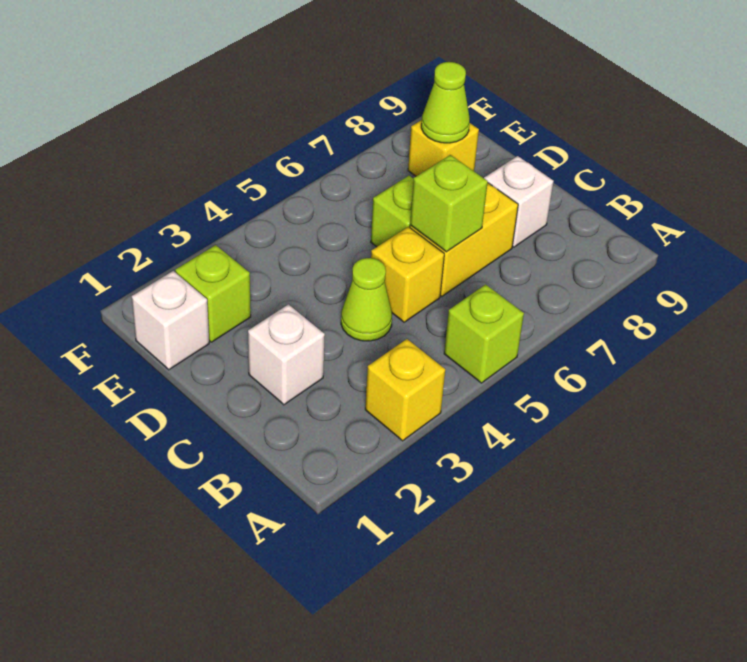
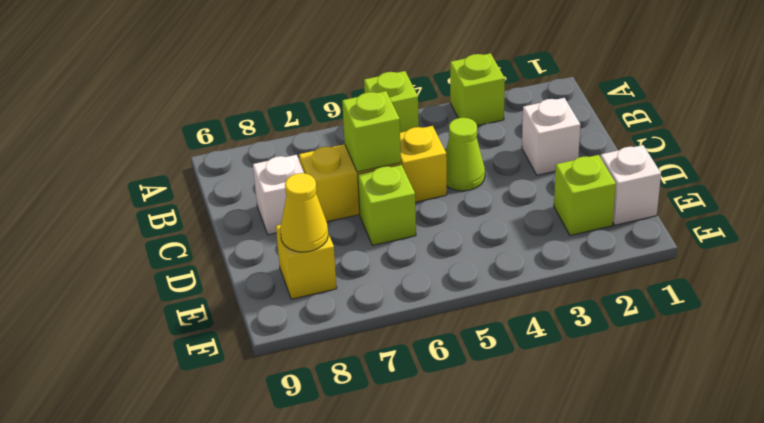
yellow brick A3 level 1 -> lime brick A3 level 1
lime cone E8 level 2 -> yellow cone E8 level 2

